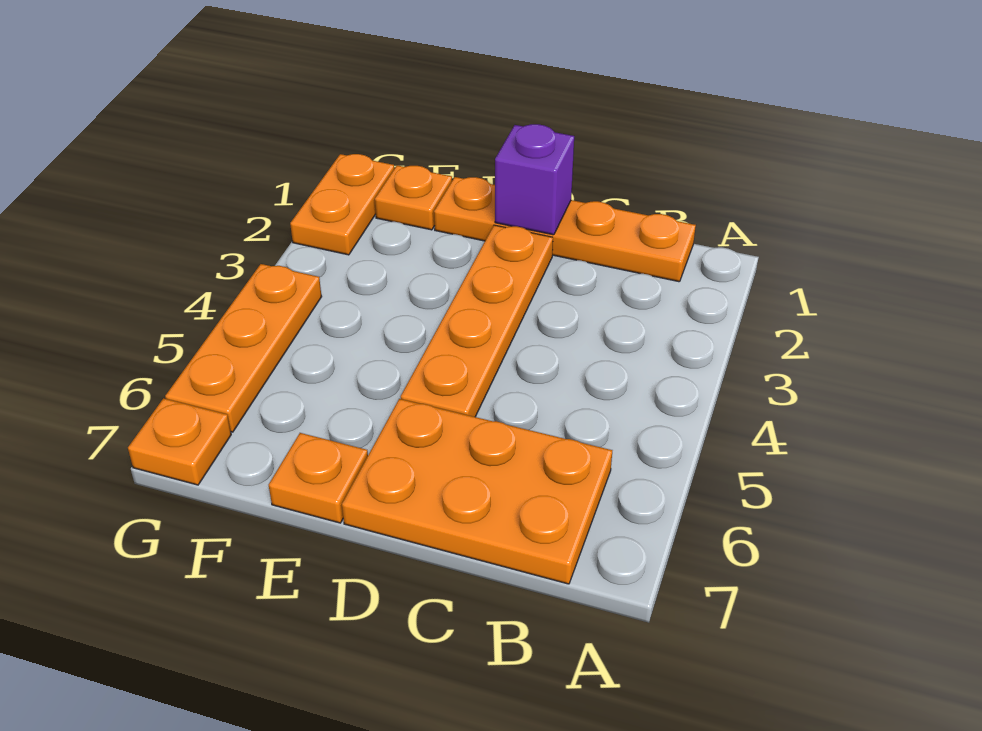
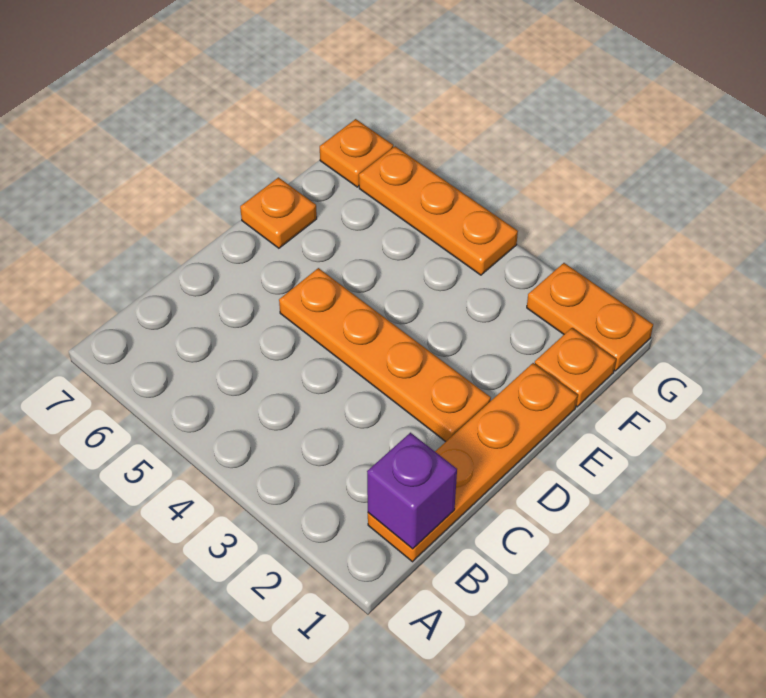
orange plate B6:D7 level 1 -> none
purple brick D1 level 2 -> purple brick B1 level 2

